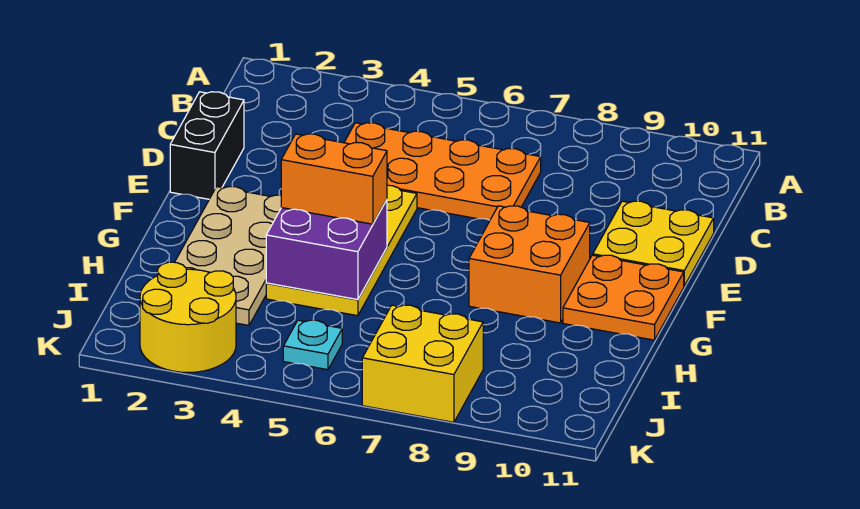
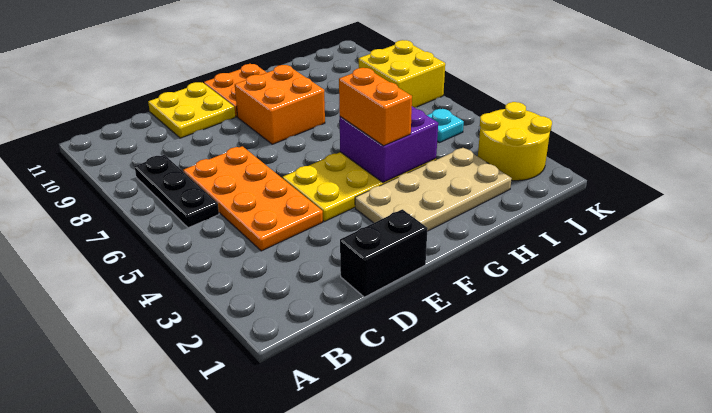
none -> black plate B6:B8 level 1

